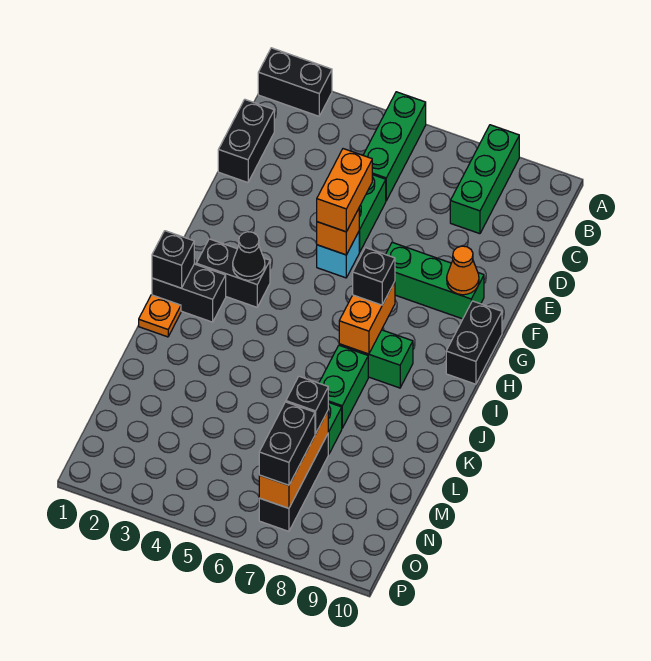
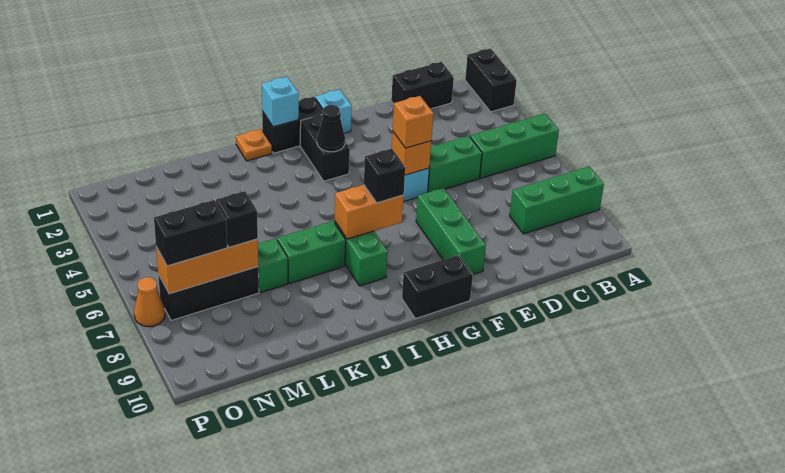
orange brick E5:F5 level 3 -> orange brick F5 level 3
orange cone F9 level 2 -> orange cone P7 level 1
none -> cyan brick G1 level 1
black brick I1:I2 level 1 -> black brick H1:I1 level 1
black brick I1 level 2 -> cyan brick I1 level 2

